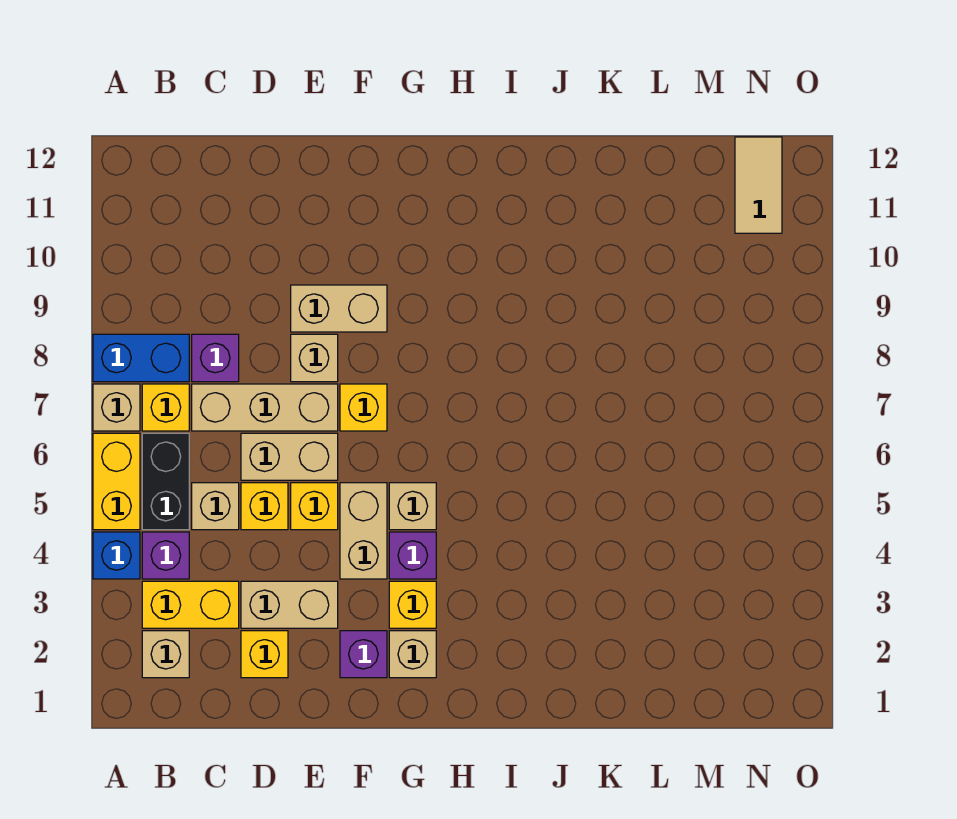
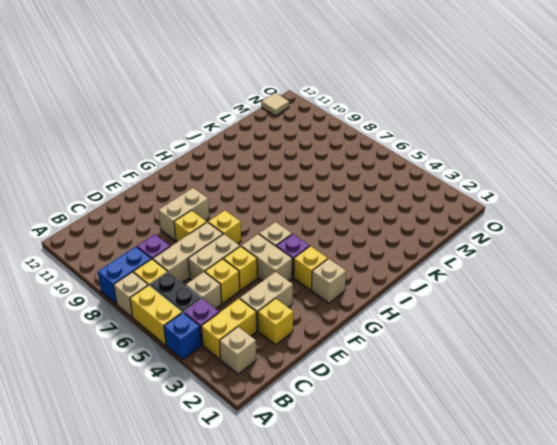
tan brick E8 level 1 -> yellow brick E8 level 1
purple brick F2 level 1 -> none
tan tile N11:N12 level 1 -> tan tile N12 level 1

